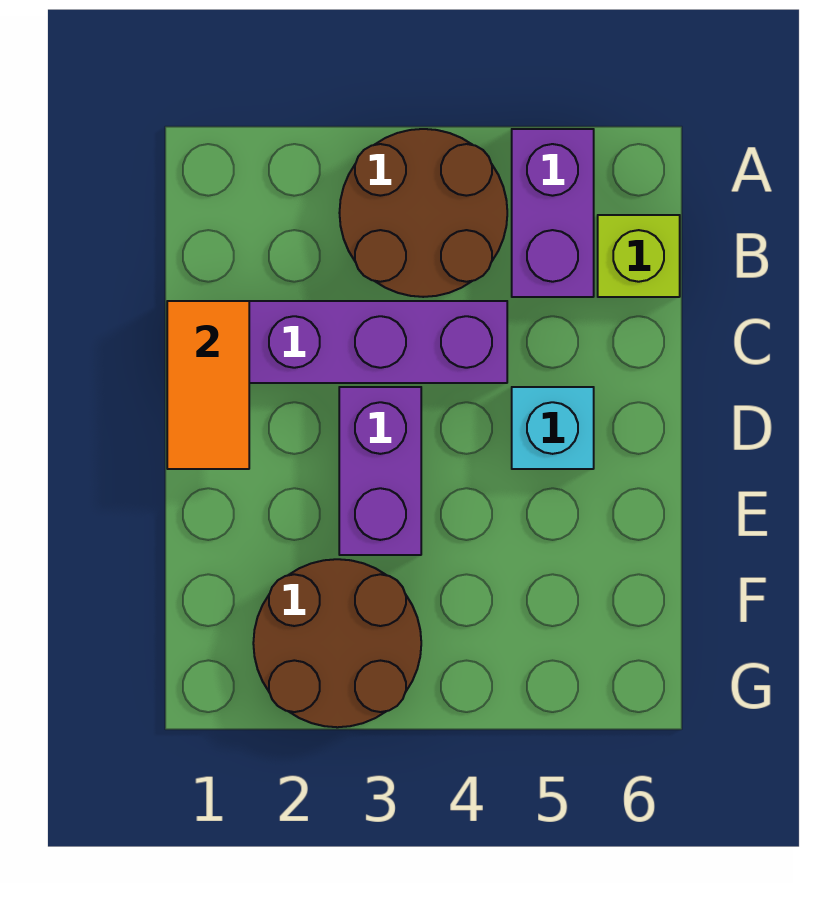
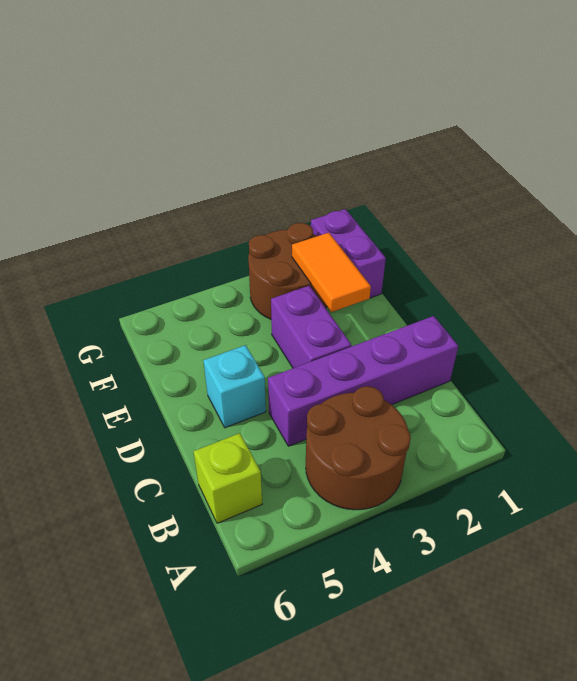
purple brick A5:B5 level 1 -> purple brick F1:G1 level 1
orange tile C1:D1 level 2 -> orange tile E2:F2 level 2

